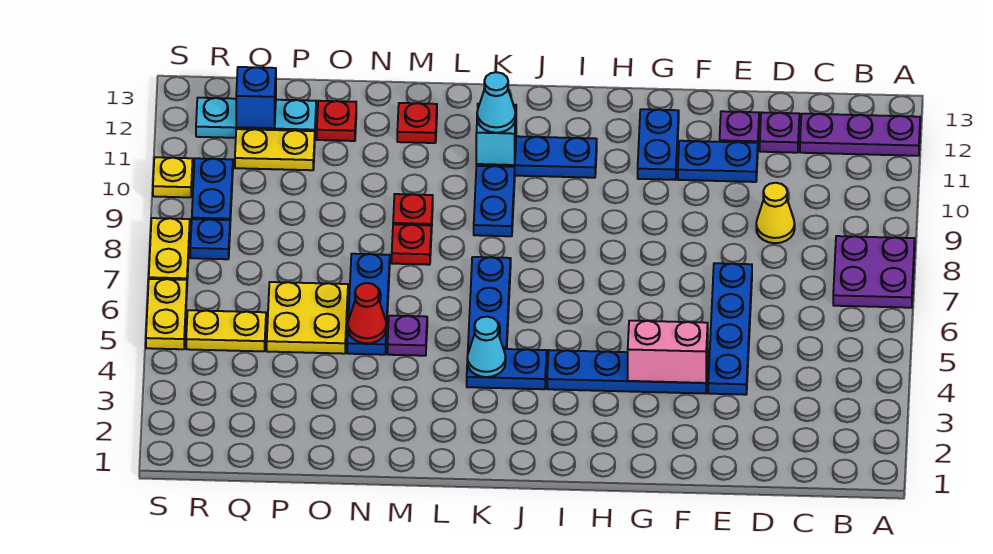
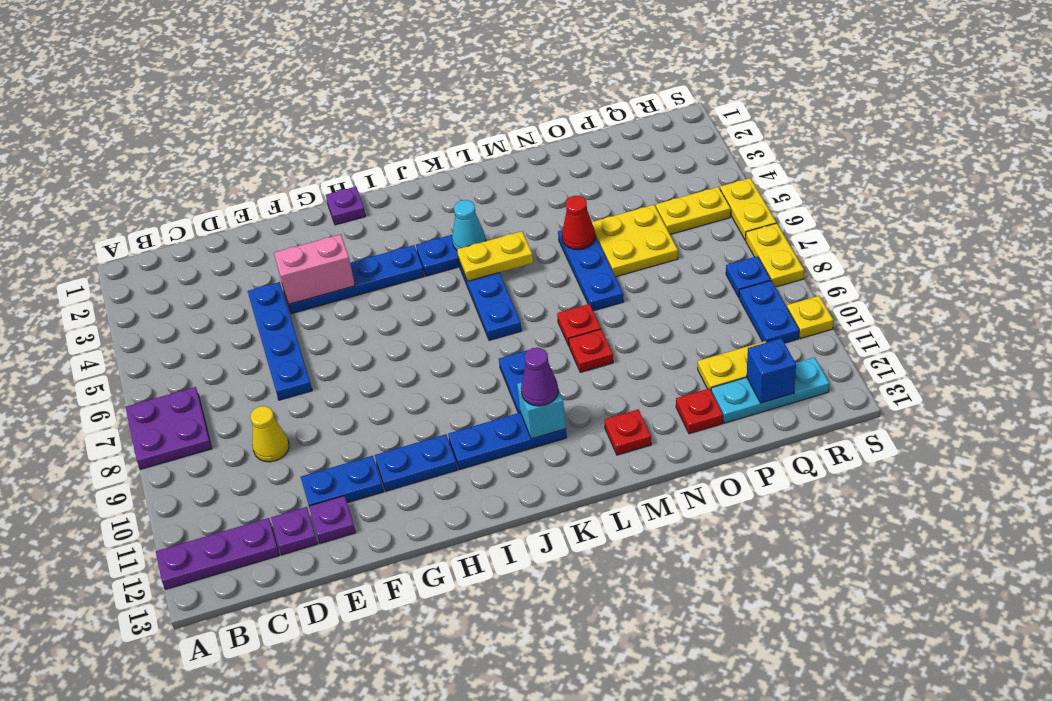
blue plate G11:G12 level 1 -> blue plate G11:H11 level 1
none -> yellow plate K5:L5 level 2
cyan cone K11 level 3 -> purple cone K11 level 3
purple plate M5 level 1 -> purple plate H1 level 1

